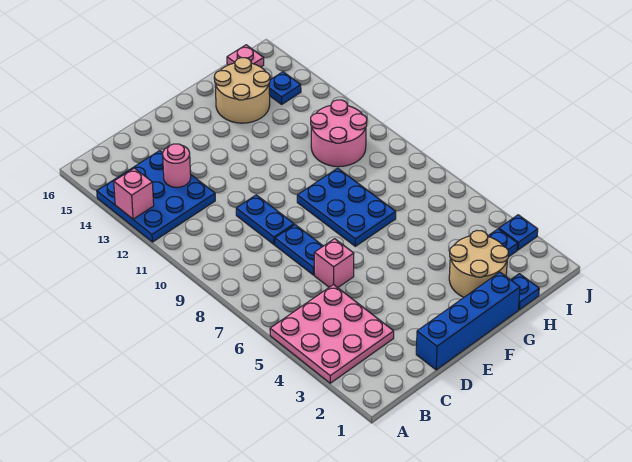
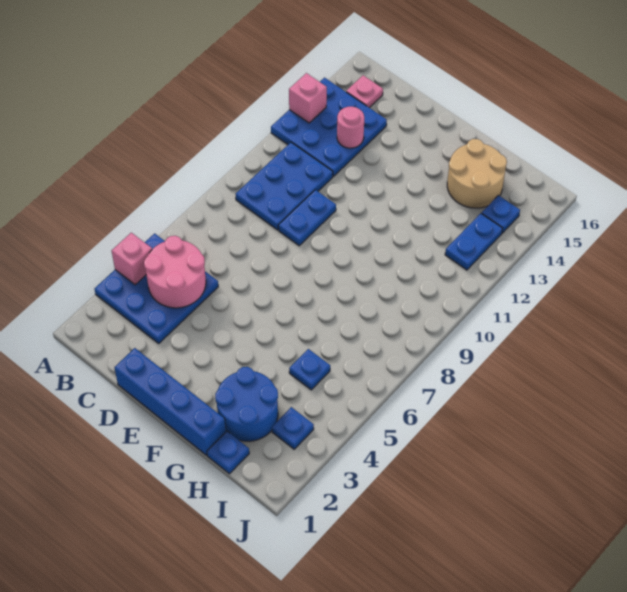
pink plate A3:C5 level 1 -> blue plate A3:C5 level 1
pink brick D6 level 1 -> pink brick A4 level 2
blue plate D7:D8 level 1 -> blue plate I12:I13 level 1
blue plate F7:G9 level 1 -> blue plate B9:C11 level 1
tan round brick G2:H3 level 1 -> blue round brick G2:H3 level 1
pink round brick H10:I11 level 1 -> pink round brick B4:C5 level 2
pink plate I16 level 1 -> pink plate B15 level 1
blue plate J3 level 1 -> blue plate H5 level 1

